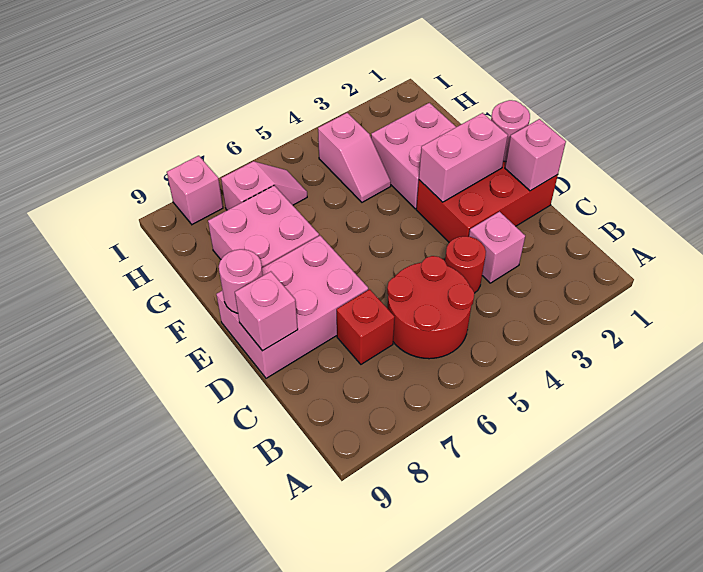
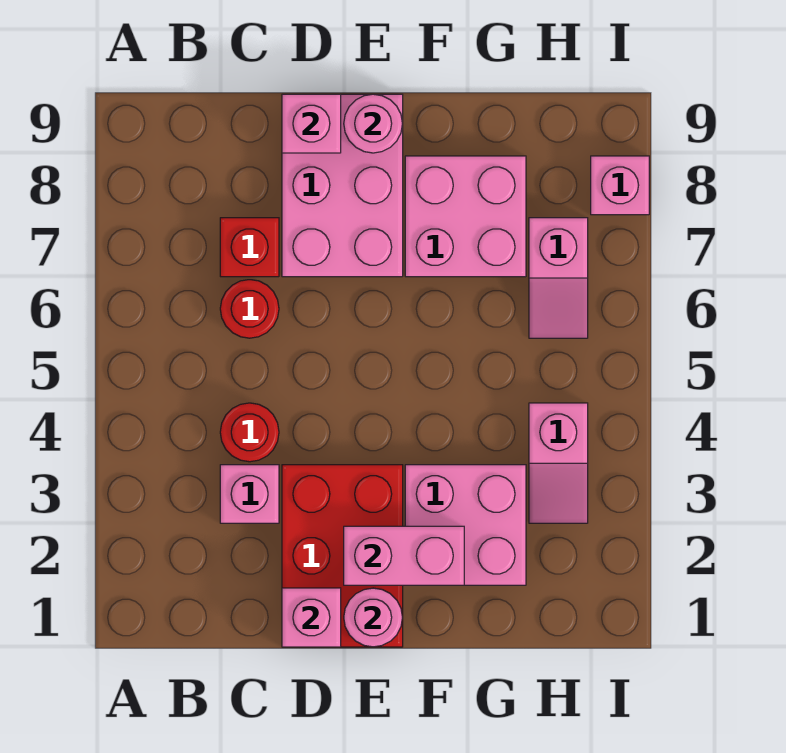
red round brick B5:C6 level 1 -> red round brick C6 level 1
pink brick E2:E3 level 2 -> pink brick E2:F2 level 2
pink slope G4:H4 level 1 top H -> pink slope H3:H4 level 1 top 4

